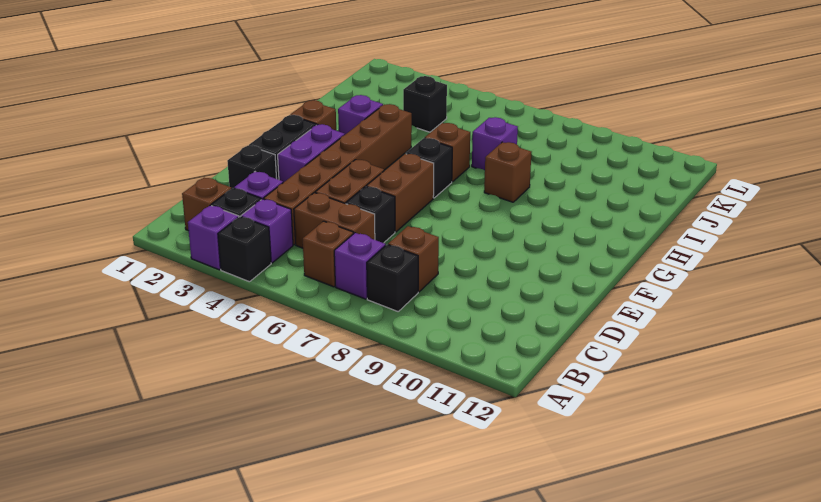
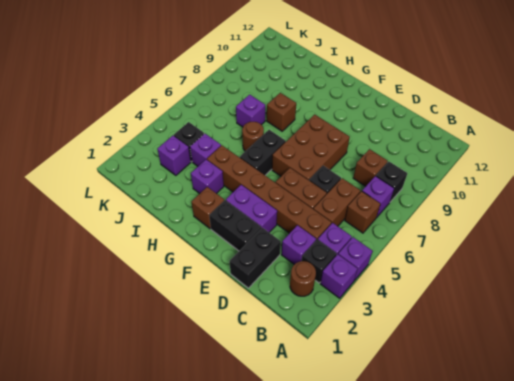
black brick A4 level 1 -> purple brick A4 level 1
brown brick B2 level 1 -> brown round brick B2 level 1
black brick D2 level 1 -> black brick D1:D2 level 1
brown brick E6:F6 level 1 -> brown brick E6:F8 level 1
black brick G6 level 1 -> black brick G5:G6 level 1
brown brick H6 level 1 -> brown round brick H6 level 1
none -> purple brick I4 level 1
none -> purple brick J3 level 1

